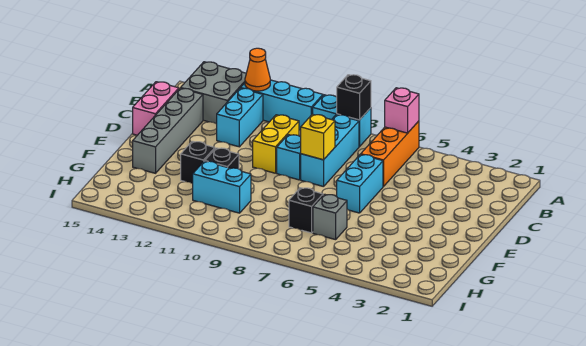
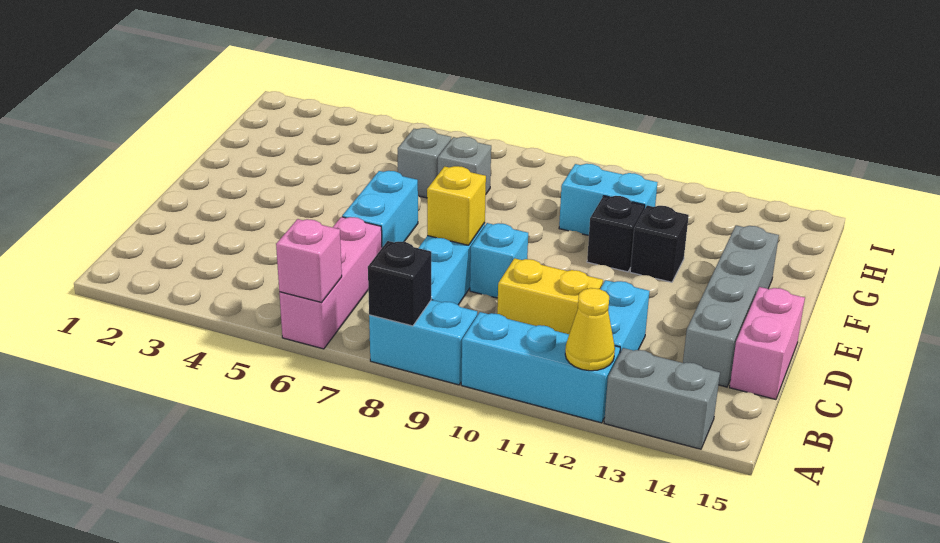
orange brick A6:C6 level 1 -> pink brick A6:C6 level 1
orange cone A12 level 2 -> yellow cone A12 level 2
grey brick A13:B14 level 1 -> grey brick A13:A14 level 1
yellow brick C10:D10 level 1 -> yellow brick C10:C11 level 1
black brick G7 level 1 -> grey brick G7 level 1

